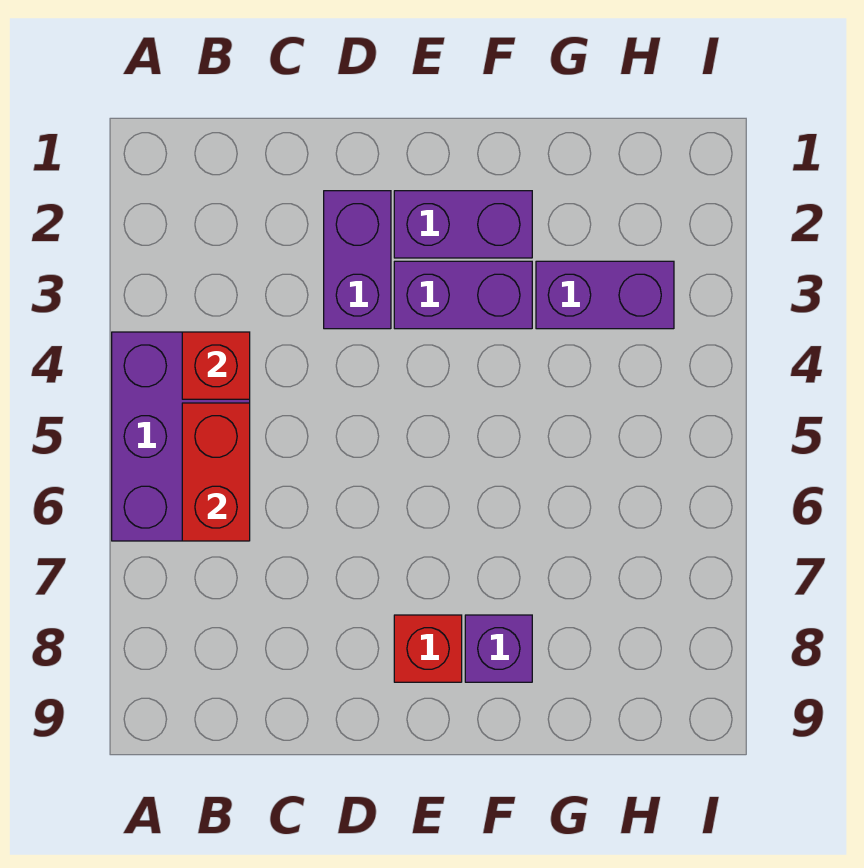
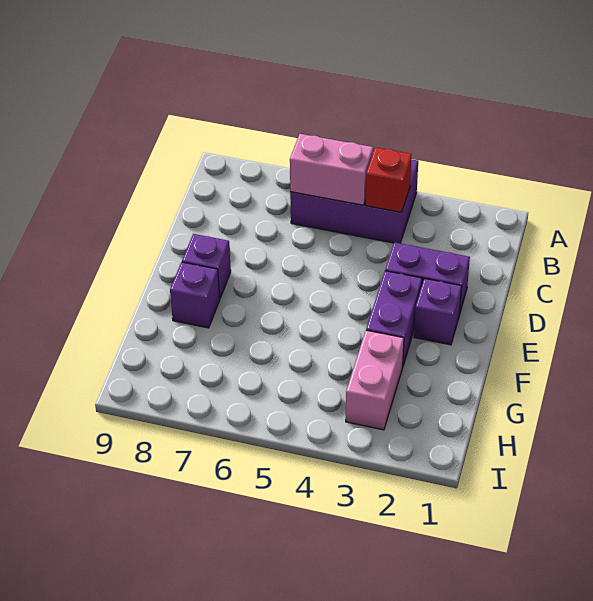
red brick B5:B6 level 2 -> pink brick B5:B6 level 2
purple brick E2:F2 level 1 -> purple brick E2 level 1
red brick E8 level 1 -> purple brick E8 level 1
purple brick G3:H3 level 1 -> pink brick G3:H3 level 1

